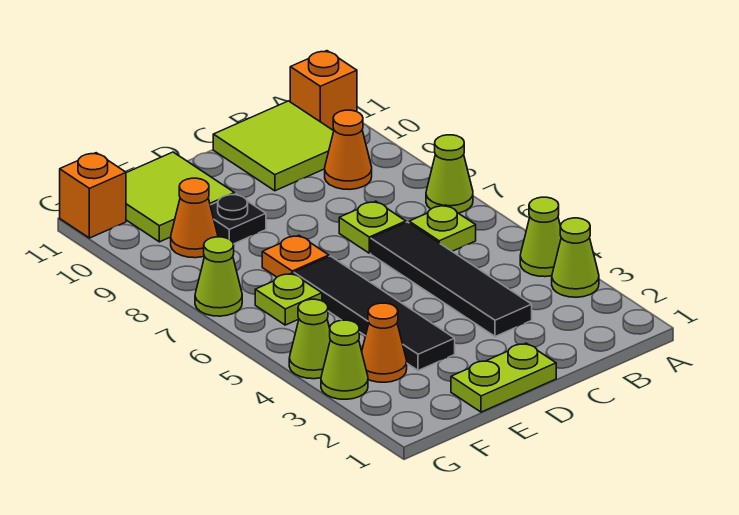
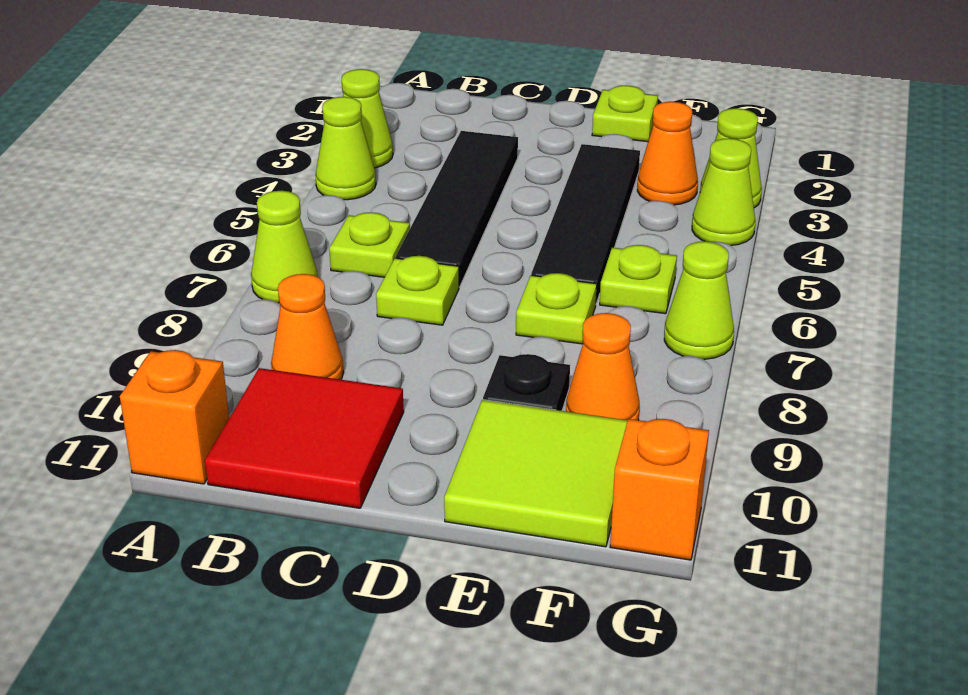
lime tile B10:C11 level 1 -> red tile B10:C11 level 1
lime plate D1:E1 level 1 -> lime plate E1 level 1
orange plate E7 level 1 -> lime plate E7 level 1

